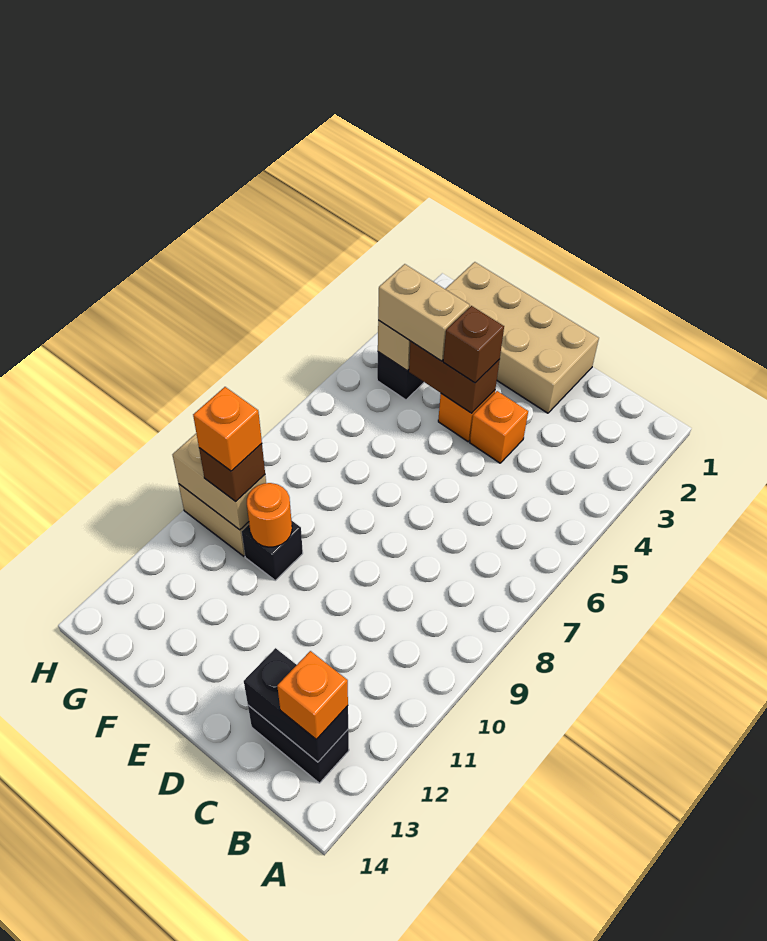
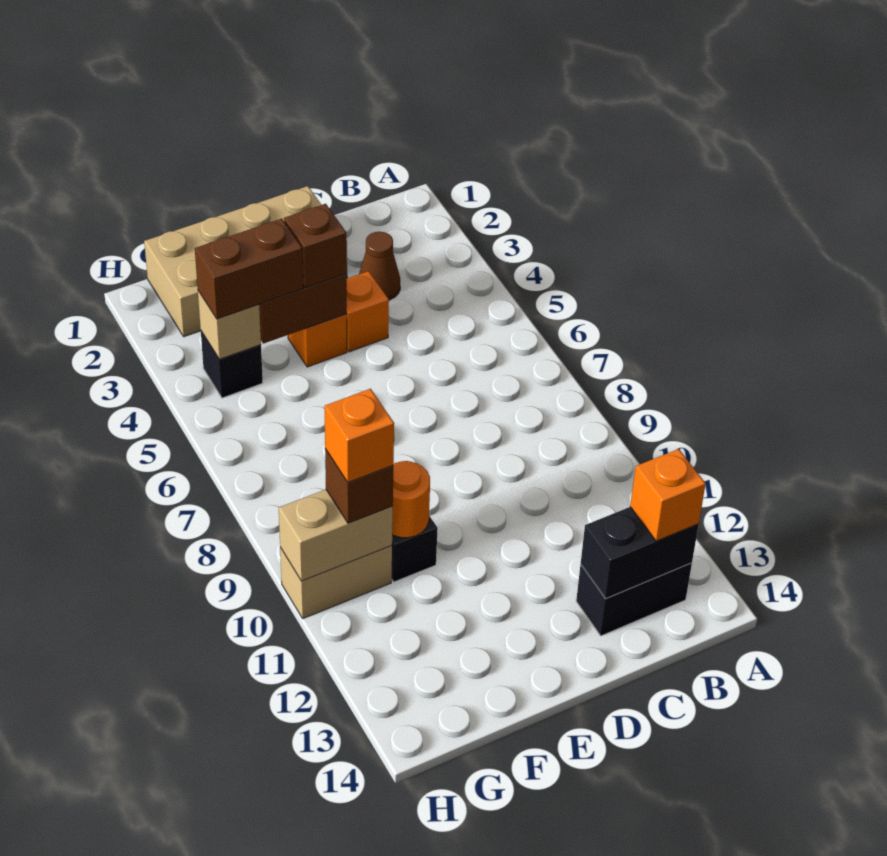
none -> brown cone C3 level 1
tan brick F4:G4 level 3 -> brown brick F4:G4 level 3

